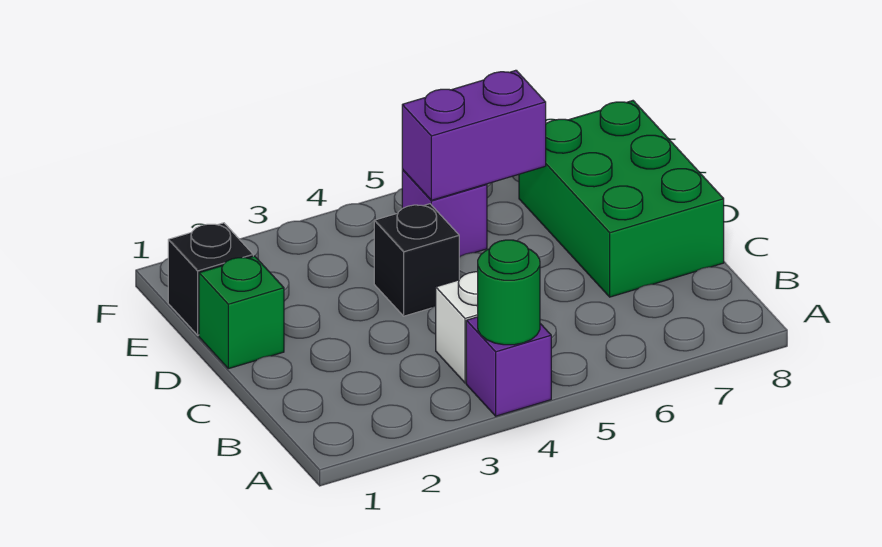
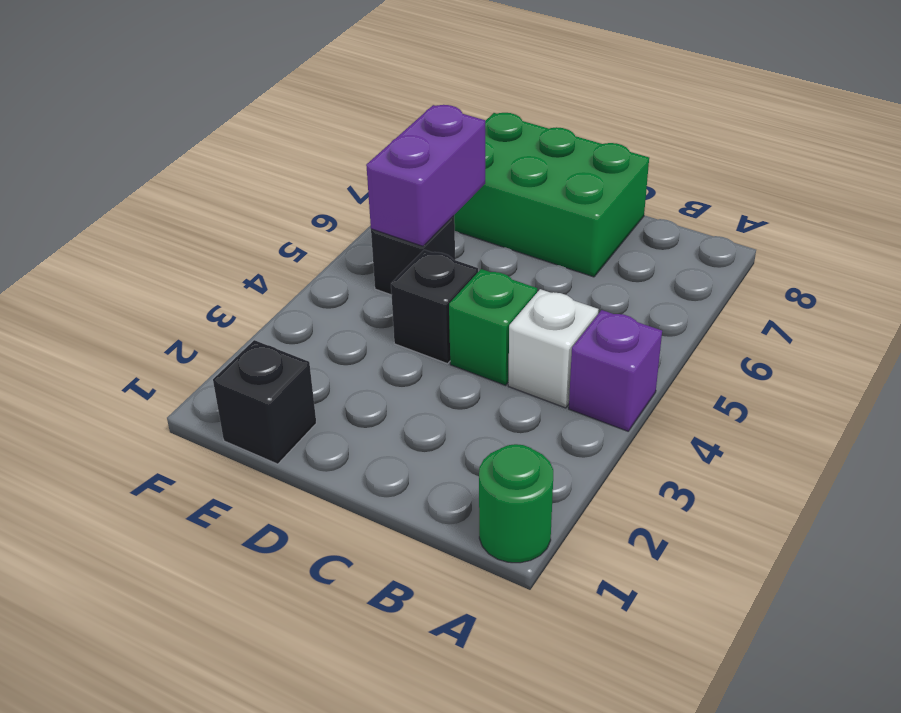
green round brick A4 level 2 -> green round brick A1 level 1
green brick D1 level 1 -> green brick C4 level 1
purple brick E5 level 1 -> black brick E5 level 1

